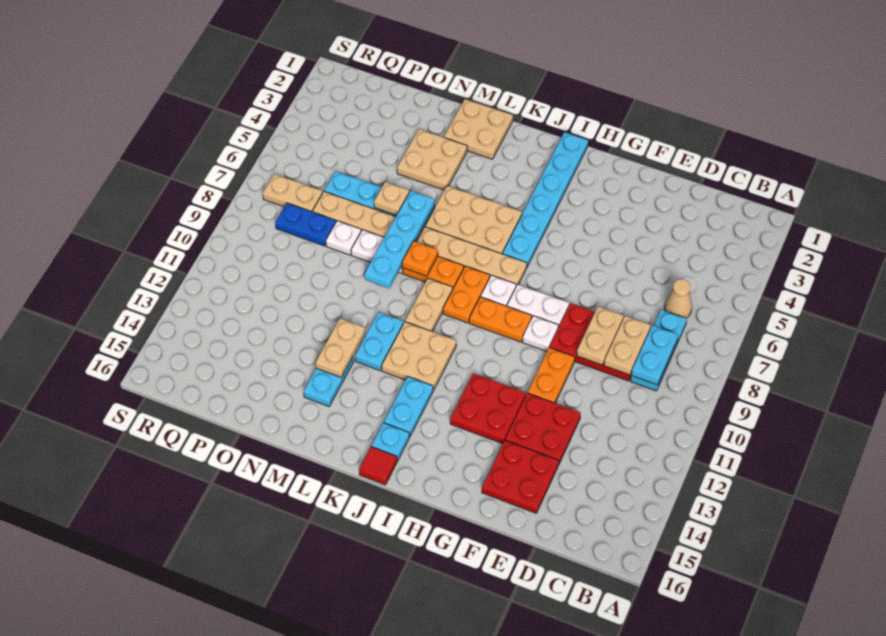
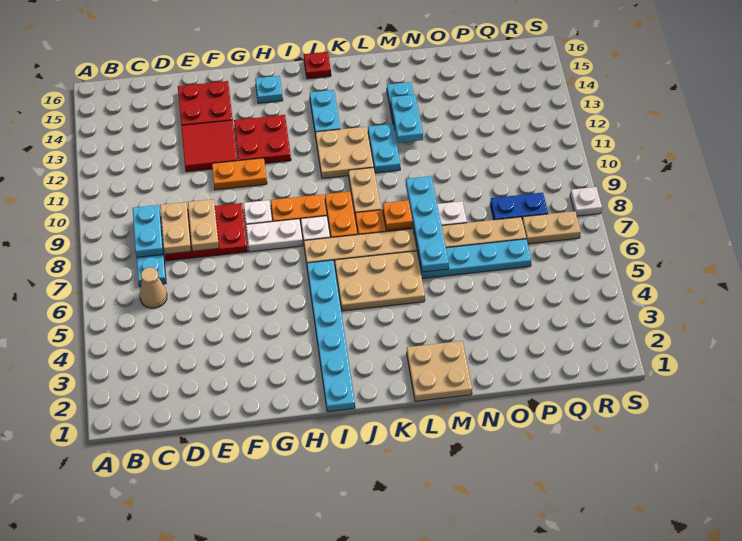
red plate E12:F13 level 1 -> red tile E12:F13 level 1
orange plate F10:F11 level 1 -> orange plate F11:G11 level 1
cyan plate J15 level 1 -> cyan plate H15 level 1
red tile J16 level 1 -> red plate J16 level 1
tan plate M3:N4 level 1 -> none
tan plate M12:M13 level 2 -> cyan plate M12:M13 level 2
tan plate N6 level 2 -> none
white plate O8 level 1 -> white plate S8 level 1

